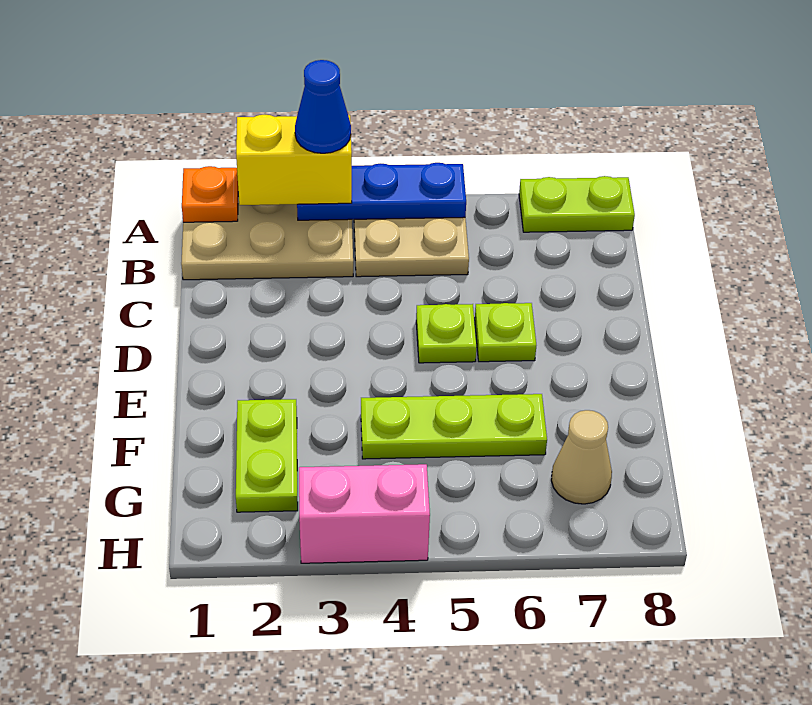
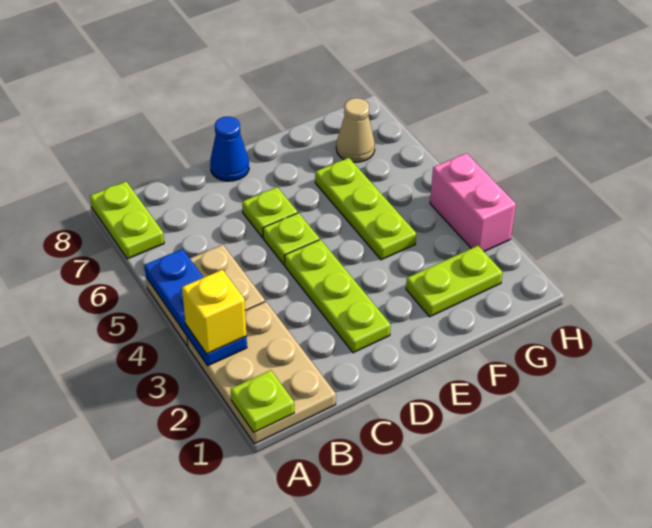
orange plate A1 level 2 -> lime plate A1 level 2
yellow brick A2:A3 level 3 -> yellow brick A3 level 3
blue cone A3 level 4 -> blue cone D8 level 1
none -> lime plate D2:D4 level 1

